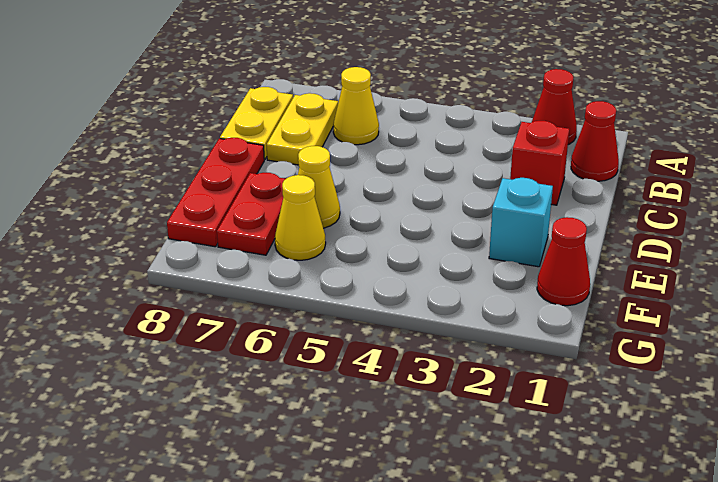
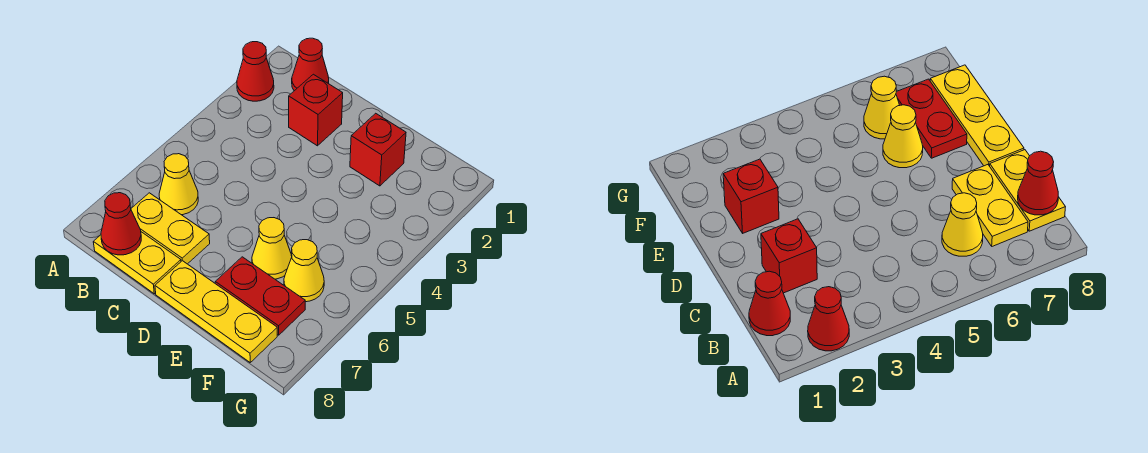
red plate D8:F8 level 1 -> yellow plate D8:F8 level 1
cyan brick E2 level 1 -> red brick E2 level 1
red cone F1 level 1 -> red cone B8 level 2

